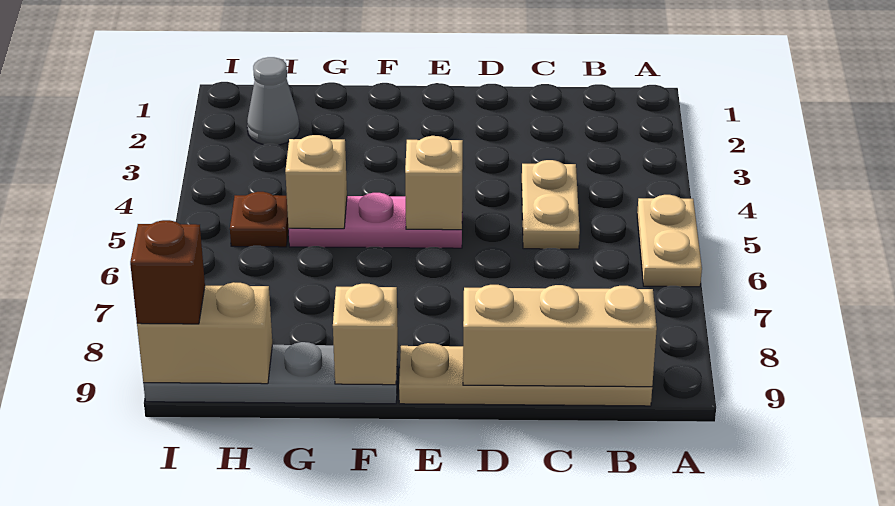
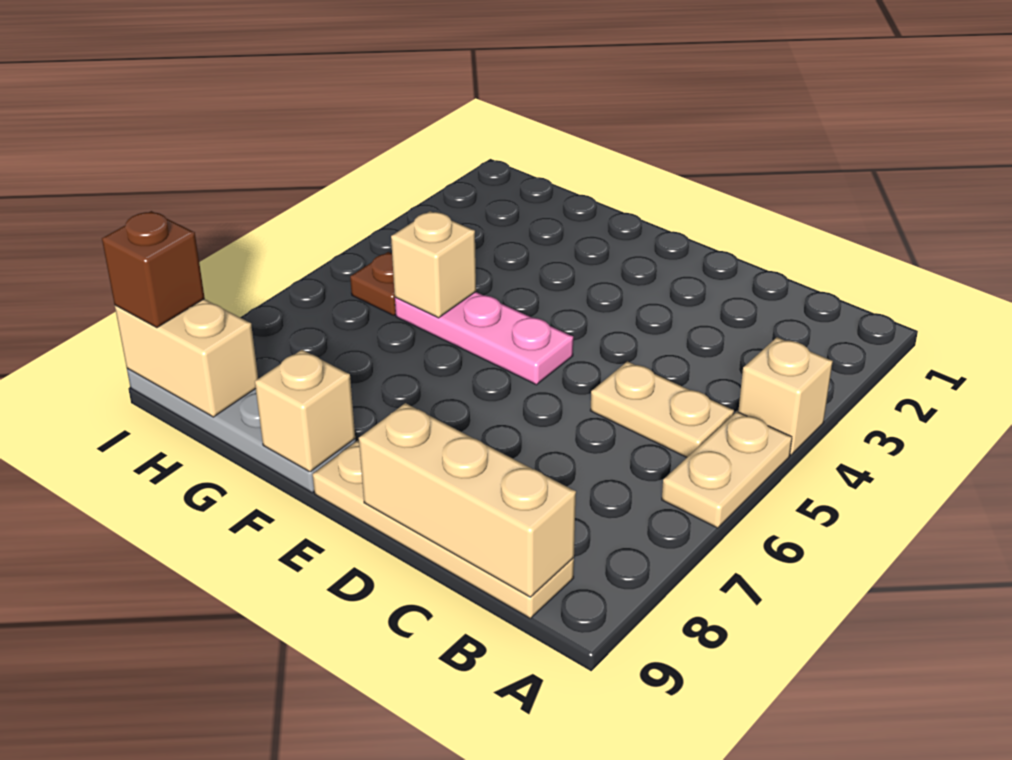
tan plate C4:C5 level 1 -> tan plate B5:C5 level 1
tan brick E5 level 2 -> tan brick A4 level 1
grey cone H2 level 1 -> none

